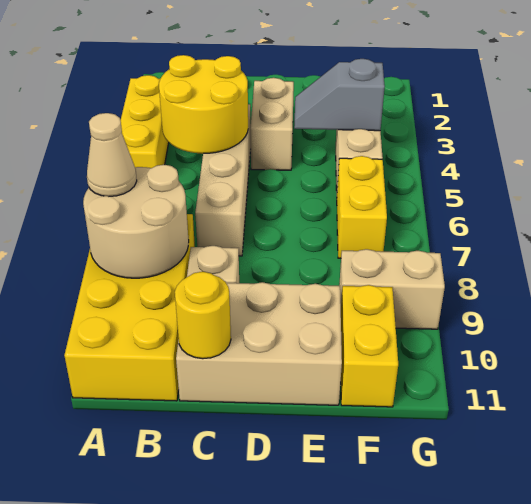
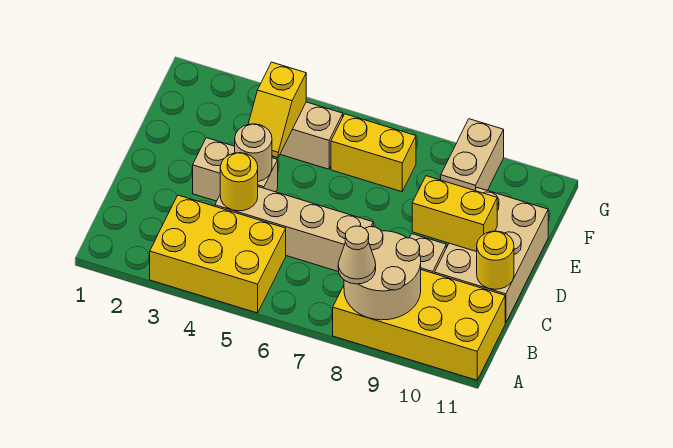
yellow brick A3:A5 level 1 -> yellow brick A3:B5 level 1
yellow round brick B4:C5 level 2 -> yellow round brick C4 level 2
none -> tan round brick D4 level 2
grey slope E4:F4 level 2 top F -> yellow slope E4:F4 level 2 top F
yellow brick F10:F11 level 1 -> yellow brick D9:D10 level 2

